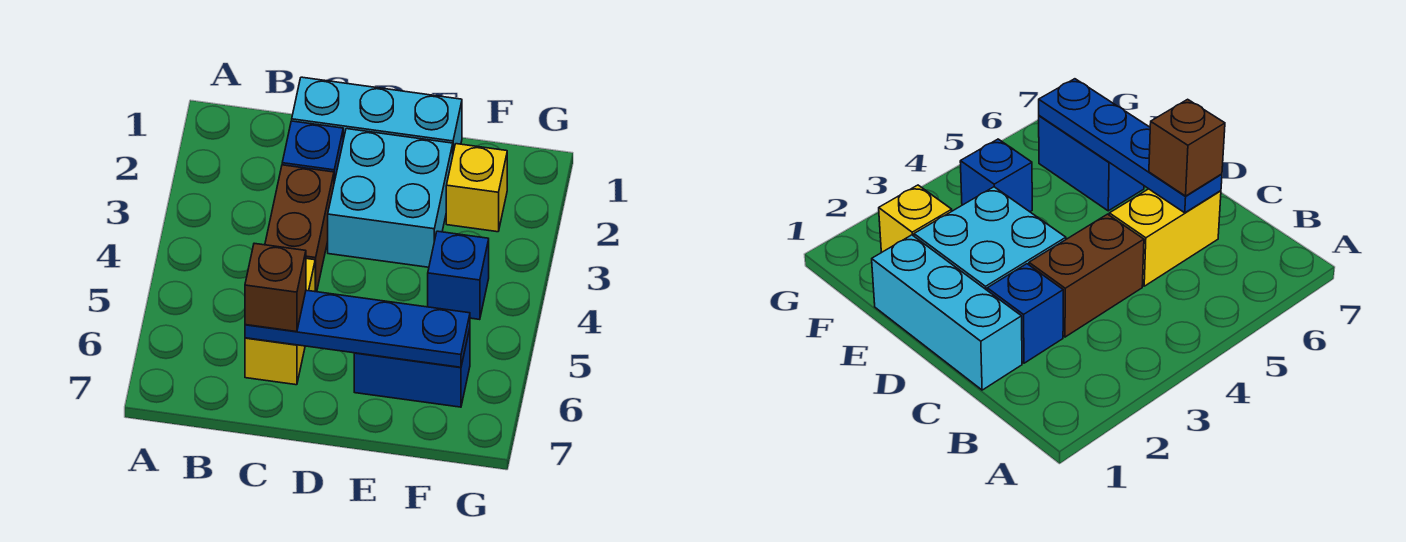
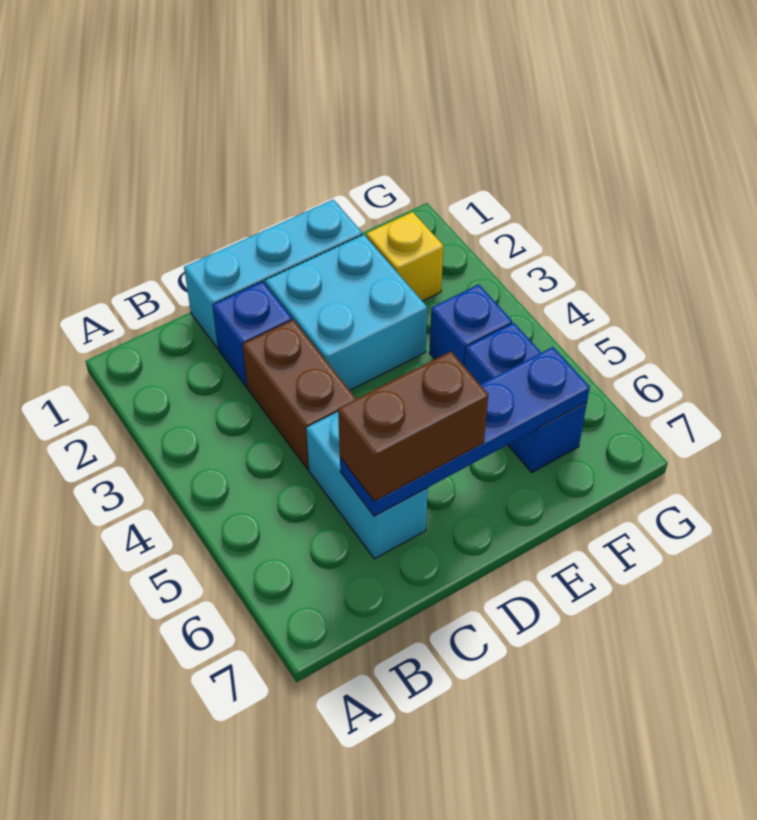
yellow brick C5:C6 level 1 -> cyan brick C5:C6 level 1
brown brick C6 level 3 -> brown brick C6:D6 level 3
blue brick E6:F6 level 1 -> blue brick F5:F6 level 1

